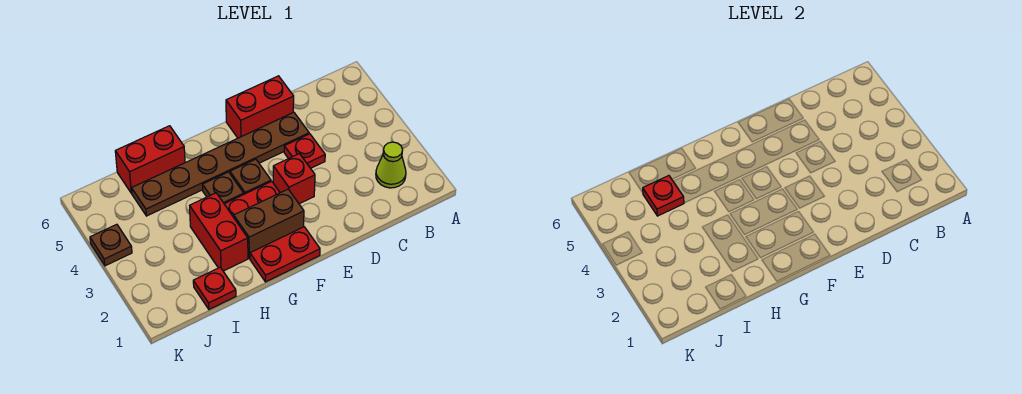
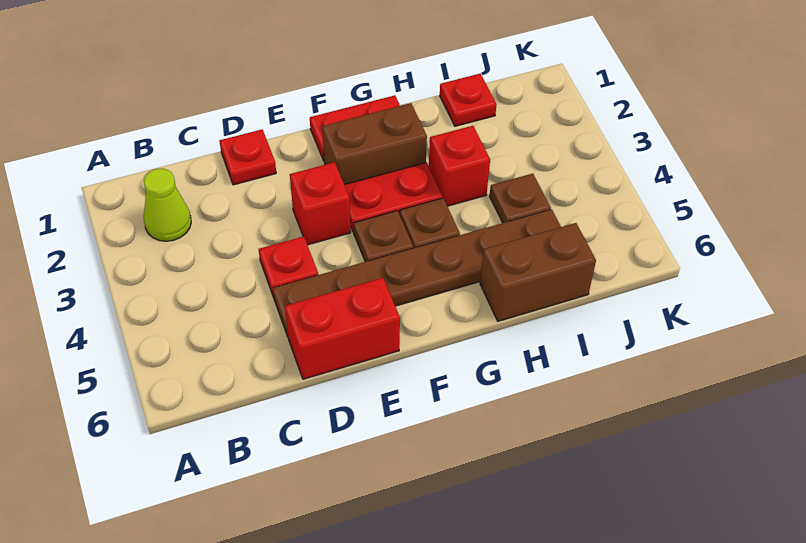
red brick H2:H3 level 1 -> red brick H3 level 1
red brick H6:I6 level 1 -> brown brick H6:I6 level 1
red plate I5 level 2 -> red plate D1 level 1
brown plate K4 level 1 -> brown plate I4 level 1

